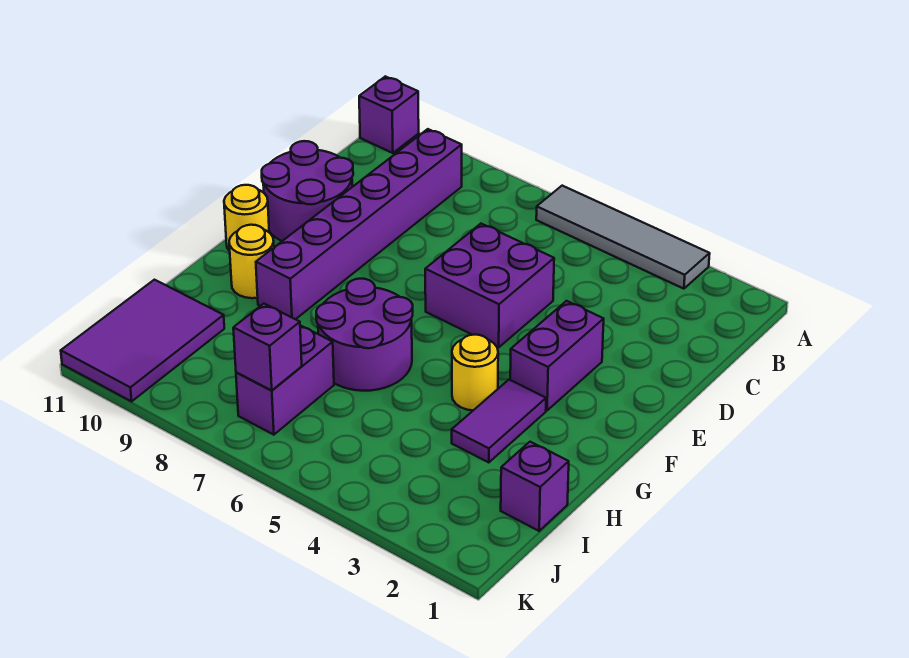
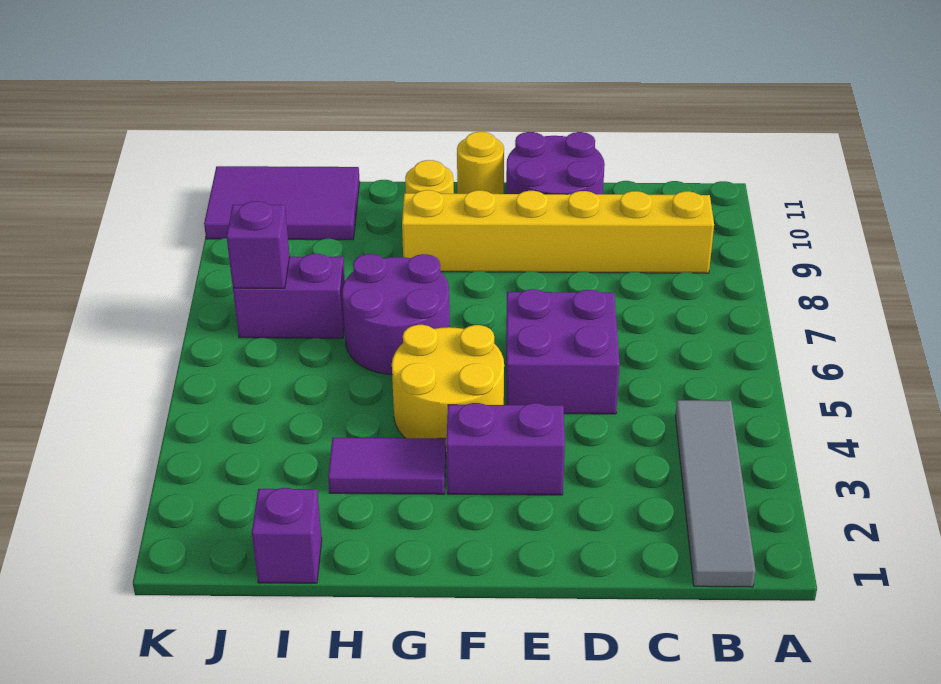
grey tile A3:A6 level 1 -> grey tile B1:B4 level 1
purple brick A11 level 1 -> none
purple brick B9:G9 level 1 -> yellow brick B9:G9 level 1
yellow round brick G4 level 1 -> yellow round brick F4:G5 level 1

